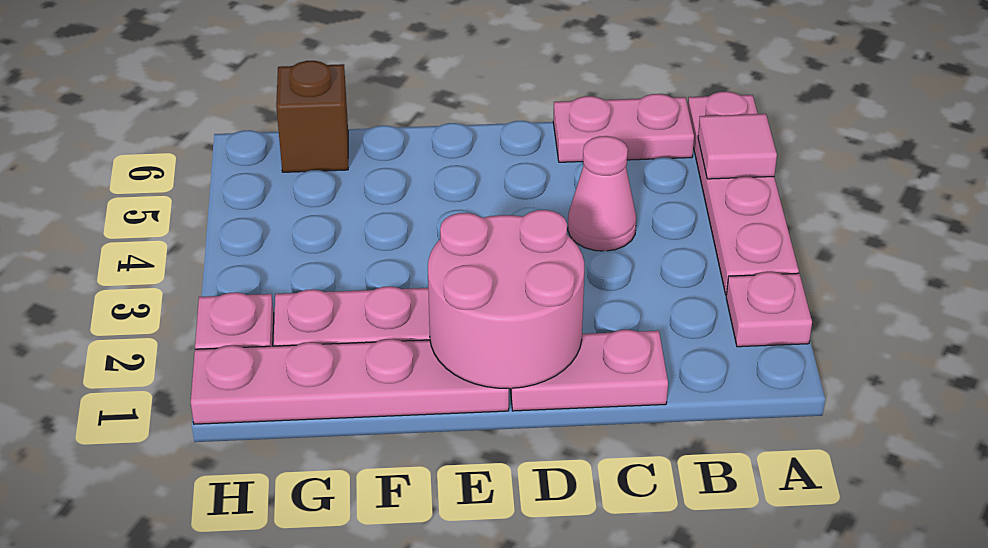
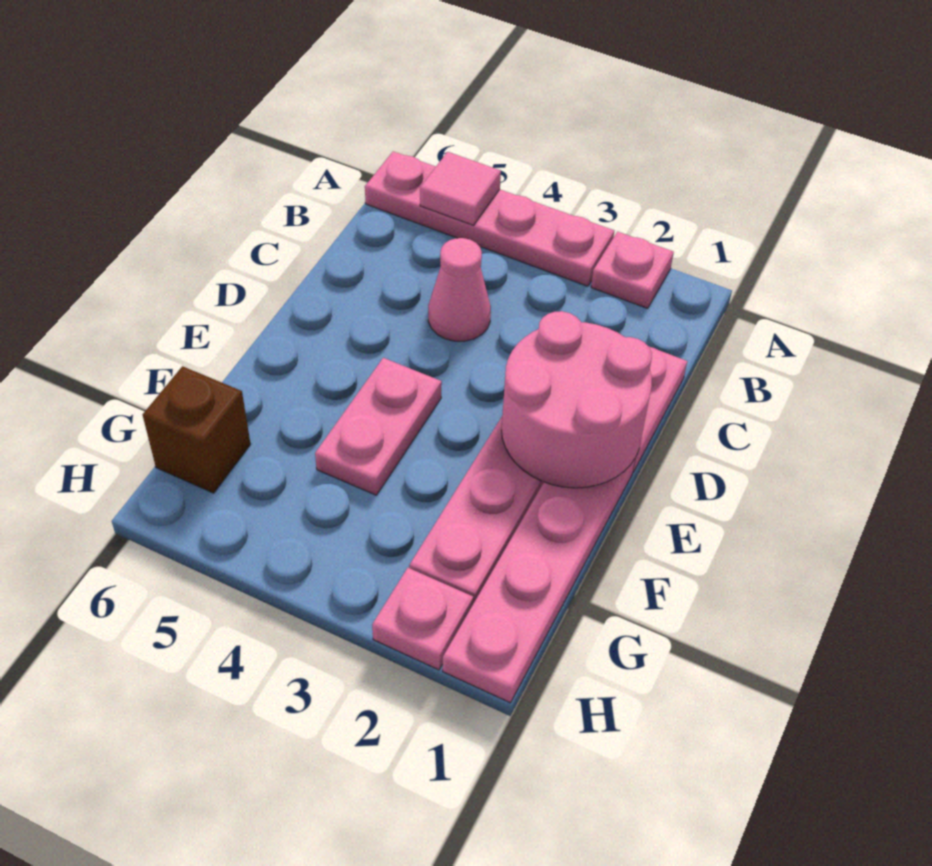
pink plate B6:C6 level 1 -> pink plate E4:F4 level 1

